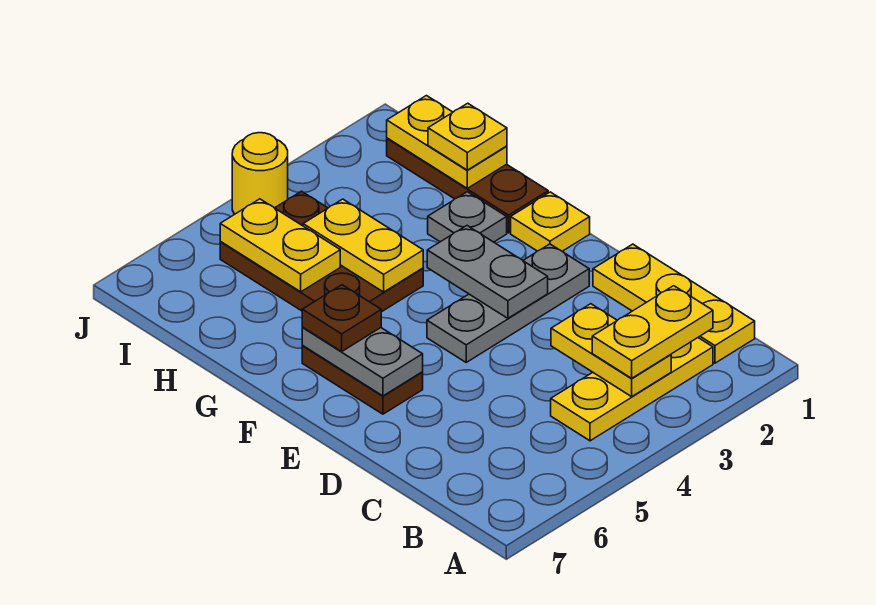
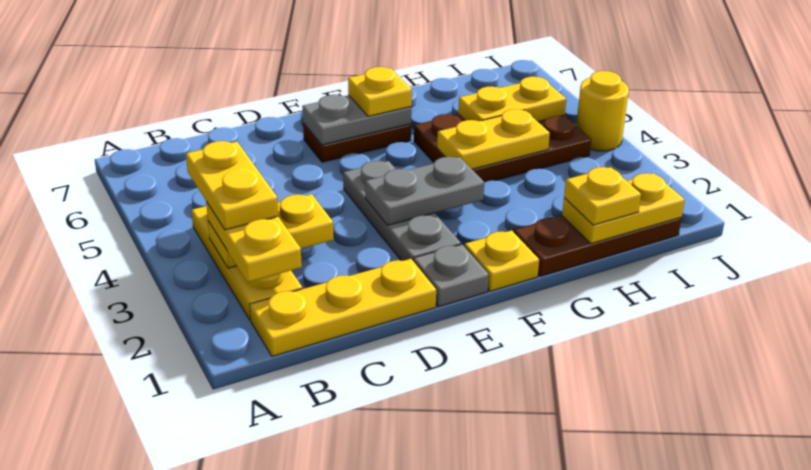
none -> yellow plate B3:B4 level 4
brown plate F6 level 3 -> yellow plate F6 level 3
grey plate G2 level 1 -> grey plate E1 level 1

